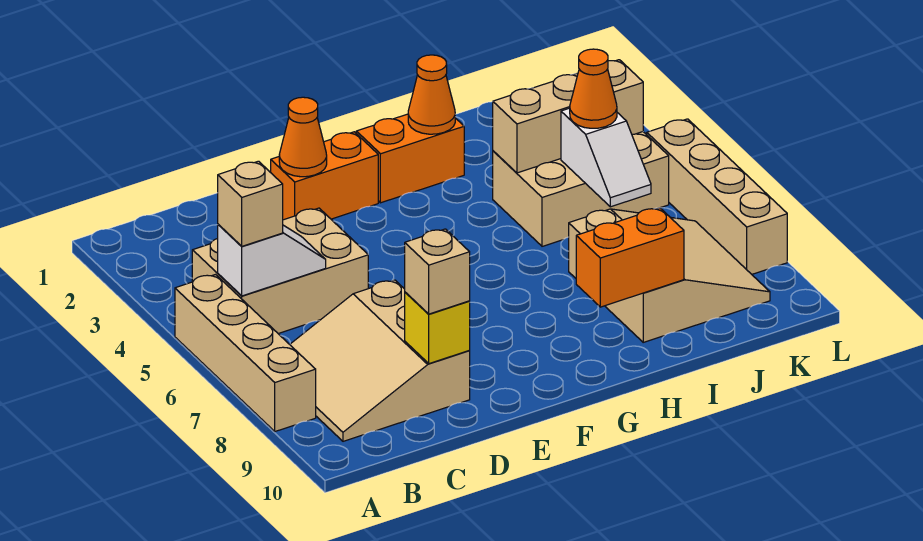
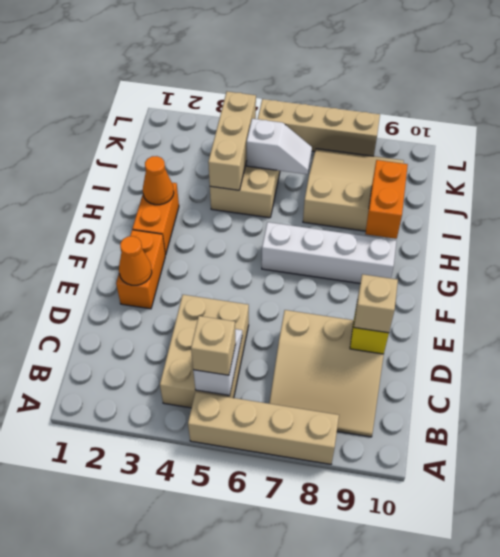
none -> white brick G6:G9 level 1
orange cone J5 level 3 -> none

